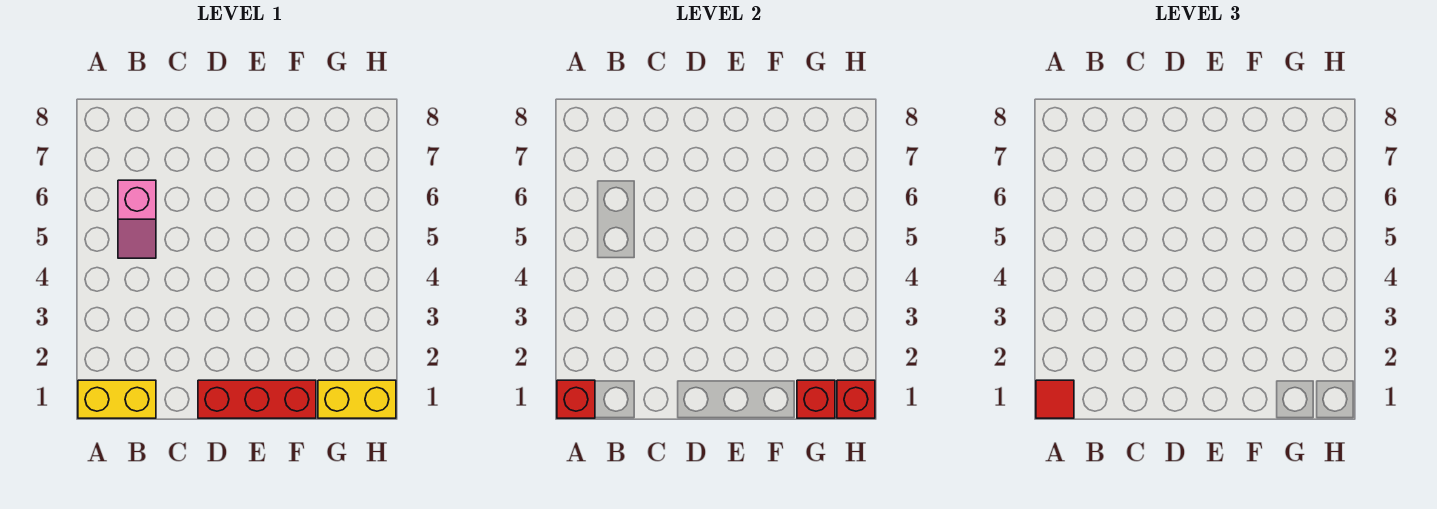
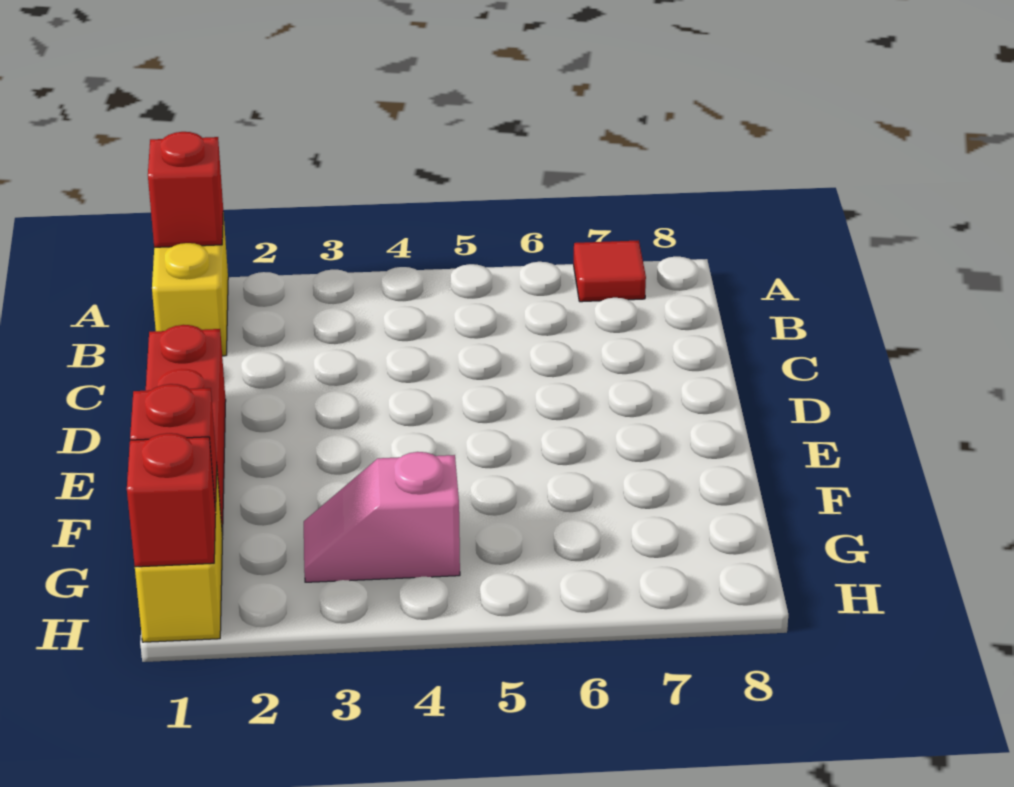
red tile A1 level 3 -> red tile A7 level 1
pink slope B5:B6 level 1 top 6 -> pink slope G3:G4 level 1 top 4

